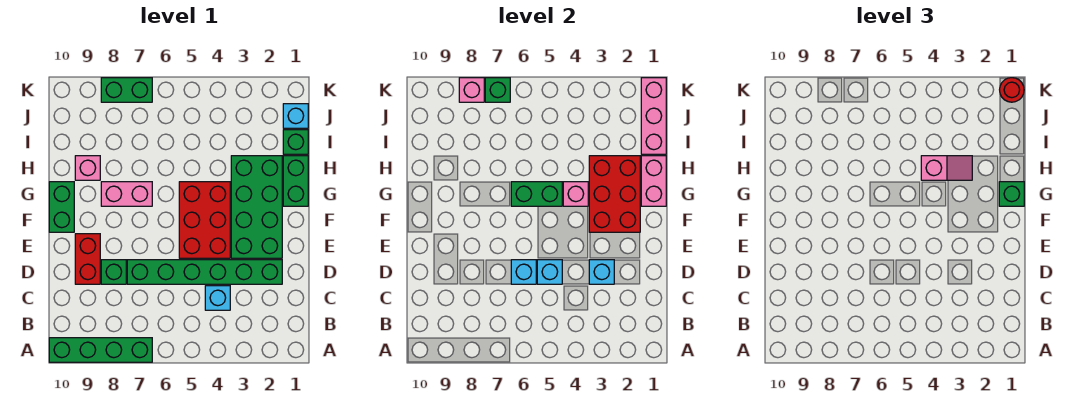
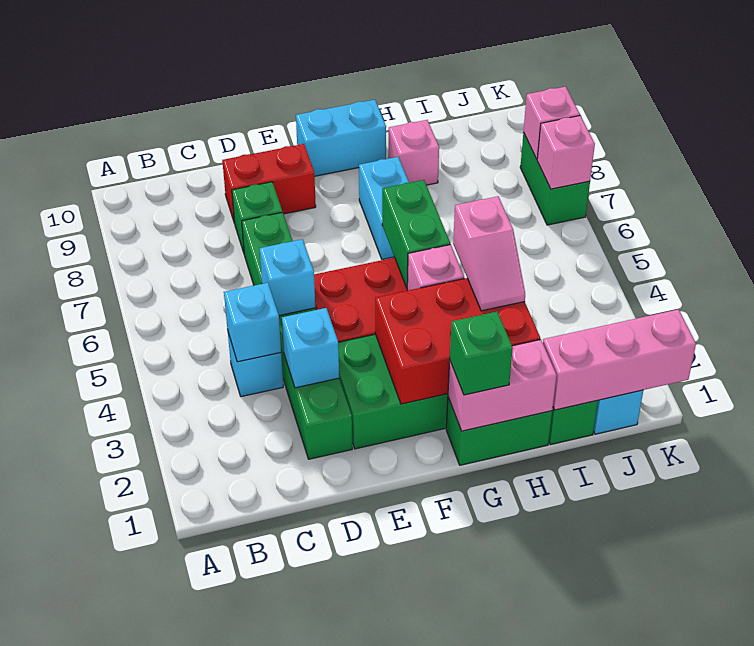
green brick A7:A10 level 1 -> none
cyan brick D6 level 2 -> cyan brick C4 level 2
green brick F10:G10 level 1 -> cyan brick F10:G10 level 1
pink brick G7:G8 level 1 -> cyan brick G7:G8 level 1
red round brick K1 level 3 -> none
green brick K7 level 2 -> pink brick K7 level 2

